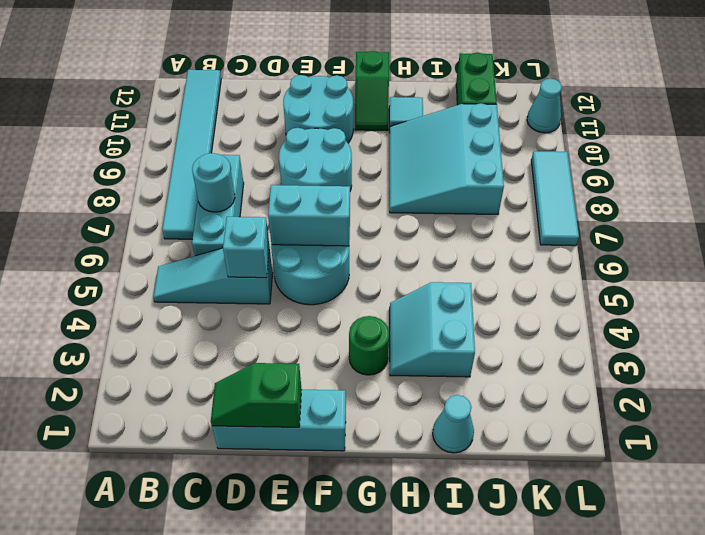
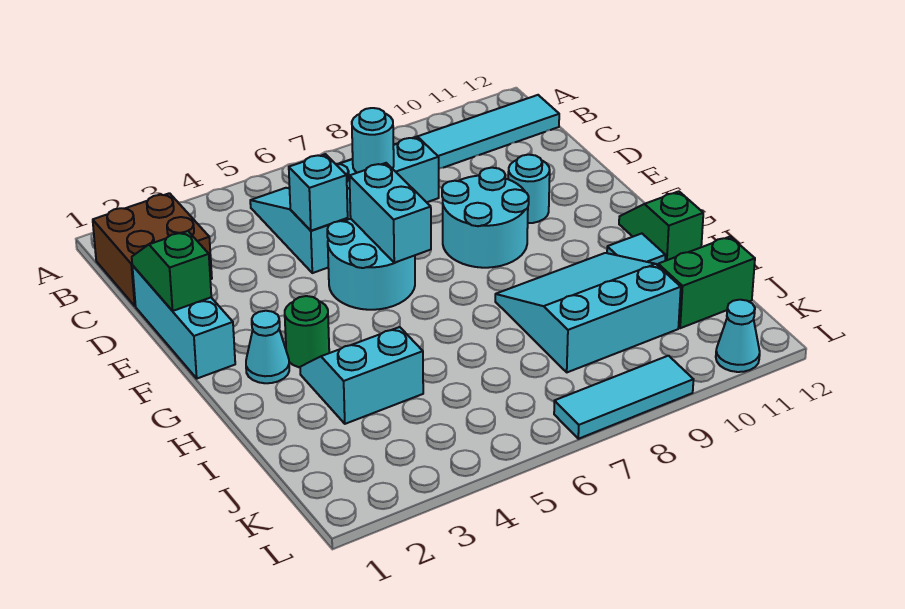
none -> brown brick B1:C2 level 1
cyan round brick E10:F11 level 1 -> cyan round brick E10 level 1
green slope G11:G12 level 1 top 12 -> green slope G12:H12 level 1 top H
cyan cone I1 level 1 -> cyan cone G2 level 1

